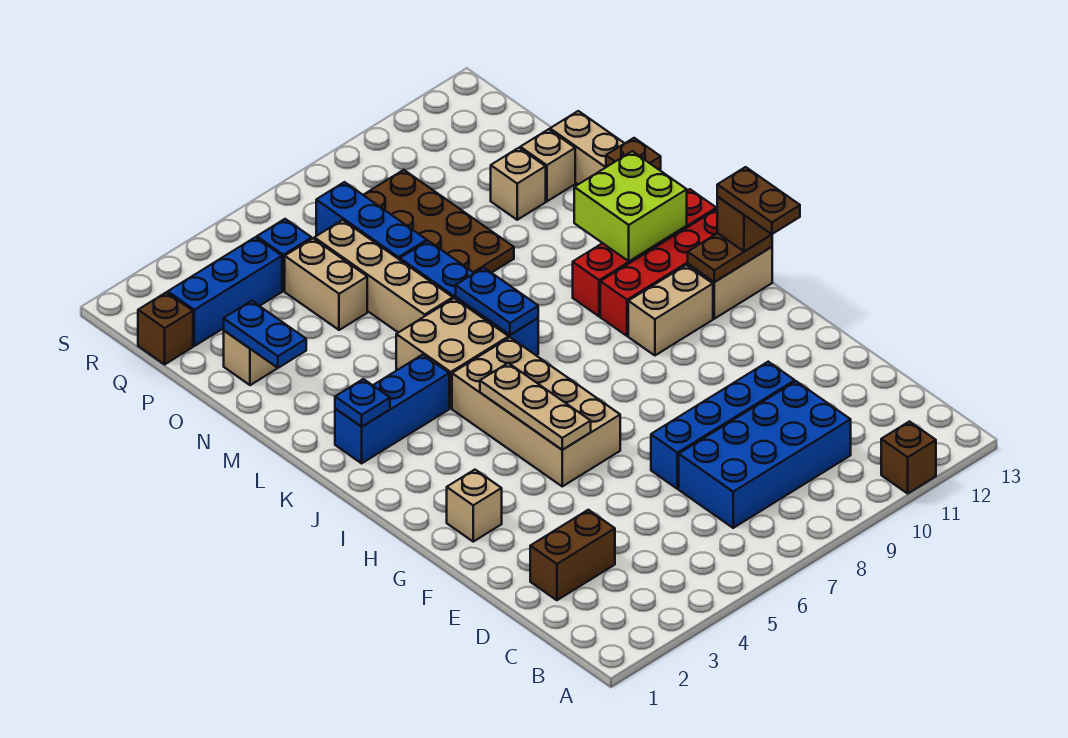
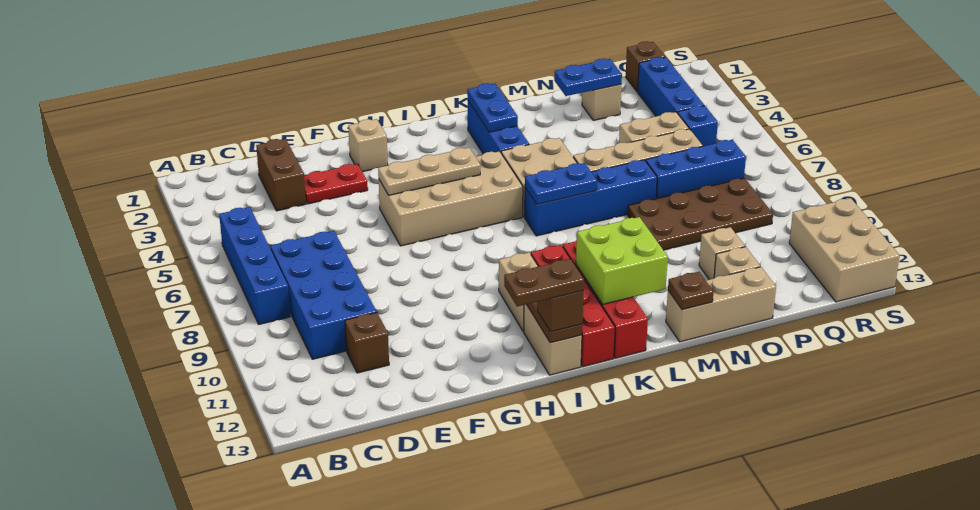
brown brick A11 level 1 -> brown brick D11 level 1
none -> red plate E3:F3 level 1
blue brick E7:E10 level 1 -> blue brick B5:B8 level 1
blue plate K2 level 2 -> blue plate K2:K3 level 2
none -> tan brick R11:S13 level 1

